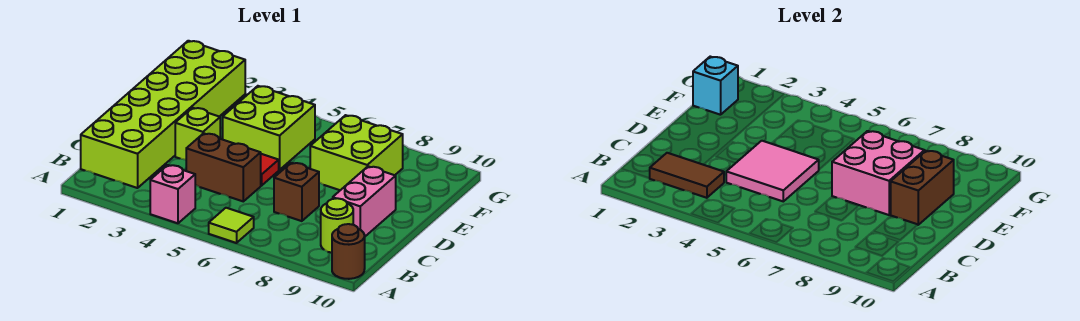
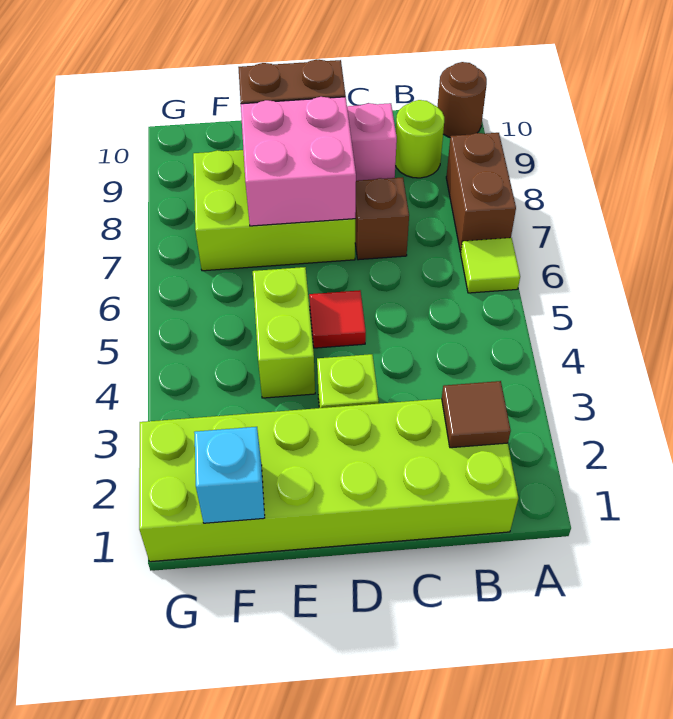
pink brick A4 level 1 -> none
brown tile B2:B3 level 2 -> brown tile B2 level 2
brown brick C4:C5 level 1 -> brown brick A7:A8 level 1
pink tile C4:D5 level 2 -> none
lime brick E4:F5 level 1 -> lime brick E4:E5 level 1
lime brick E7:F8 level 1 -> lime brick D7:F8 level 1

